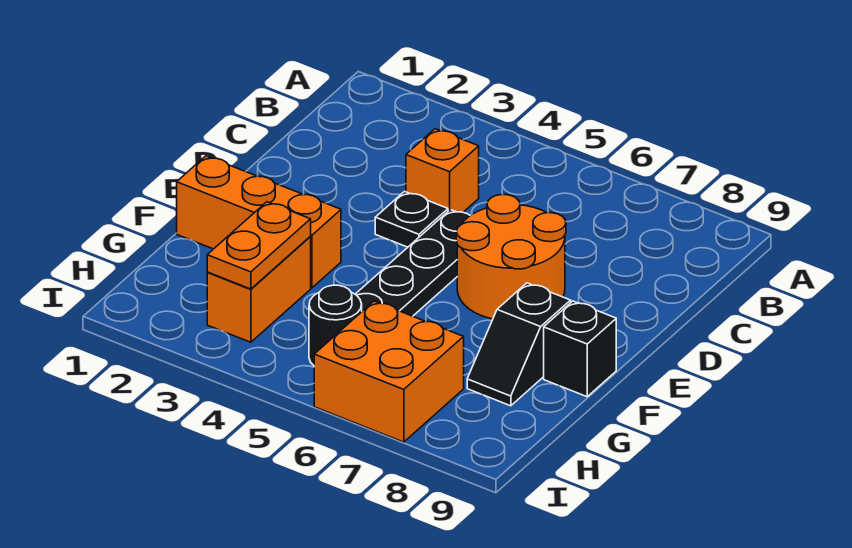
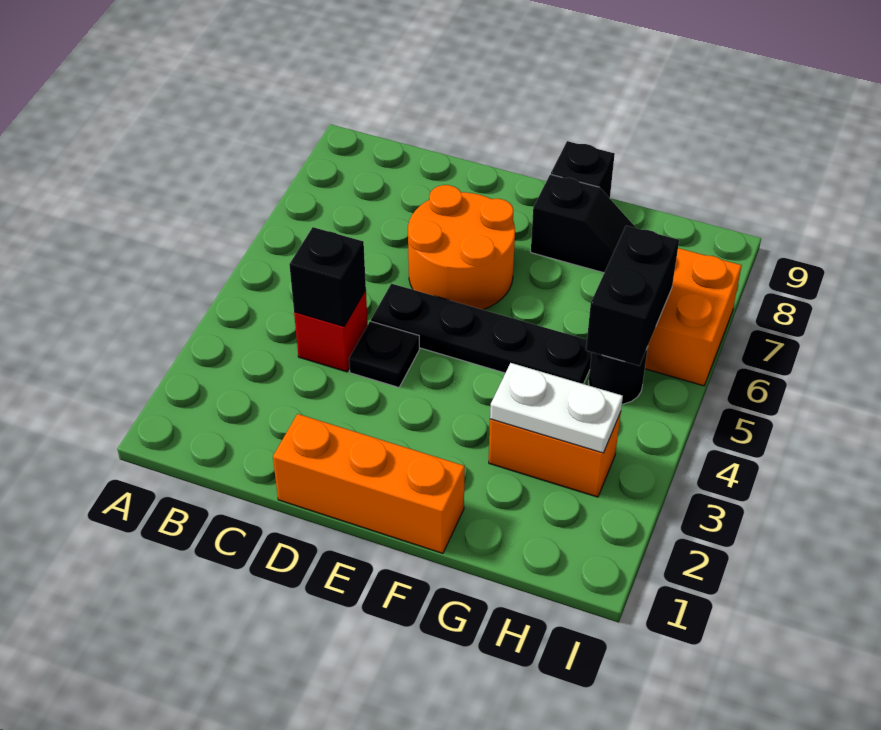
orange brick C4 level 1 -> red brick C4 level 1
none -> black brick C4 level 2
orange brick F1:F3 level 1 -> orange brick D1:F1 level 1
orange plate G3:H3 level 2 -> white plate G3:H3 level 2
none -> black brick H5:H6 level 2

